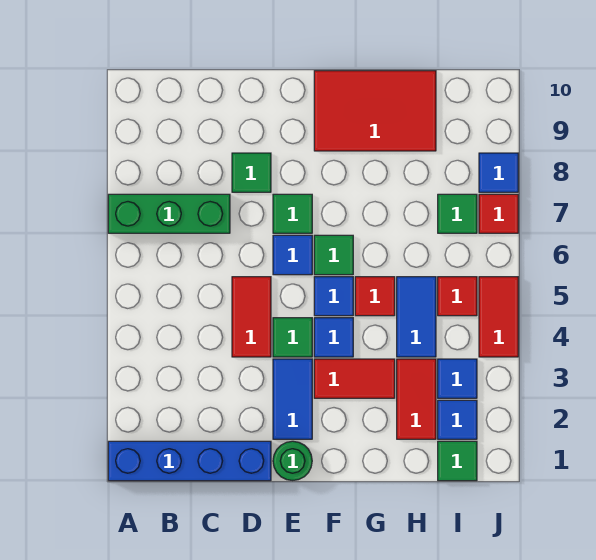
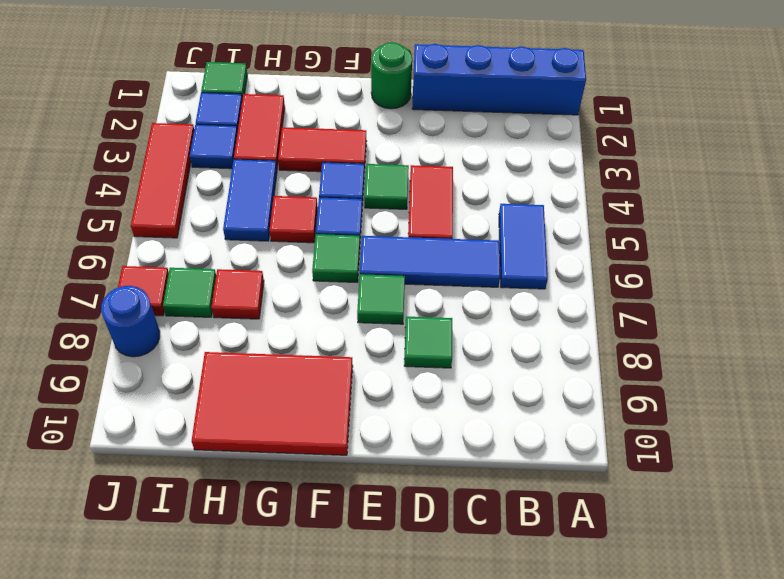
green brick A7:C7 level 1 -> none
blue tile E2:E3 level 1 -> blue tile B5:B6 level 1
blue tile E6 level 1 -> blue tile C6:E6 level 1
red tile I5 level 1 -> red tile H7 level 1
red tile J4:J5 level 1 -> red tile J3:J5 level 1
blue tile J8 level 1 -> blue round brick J8 level 1

